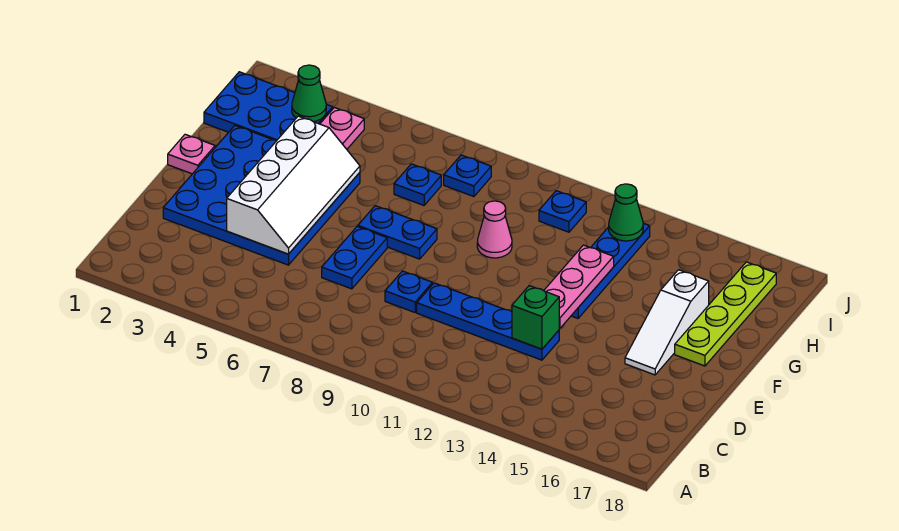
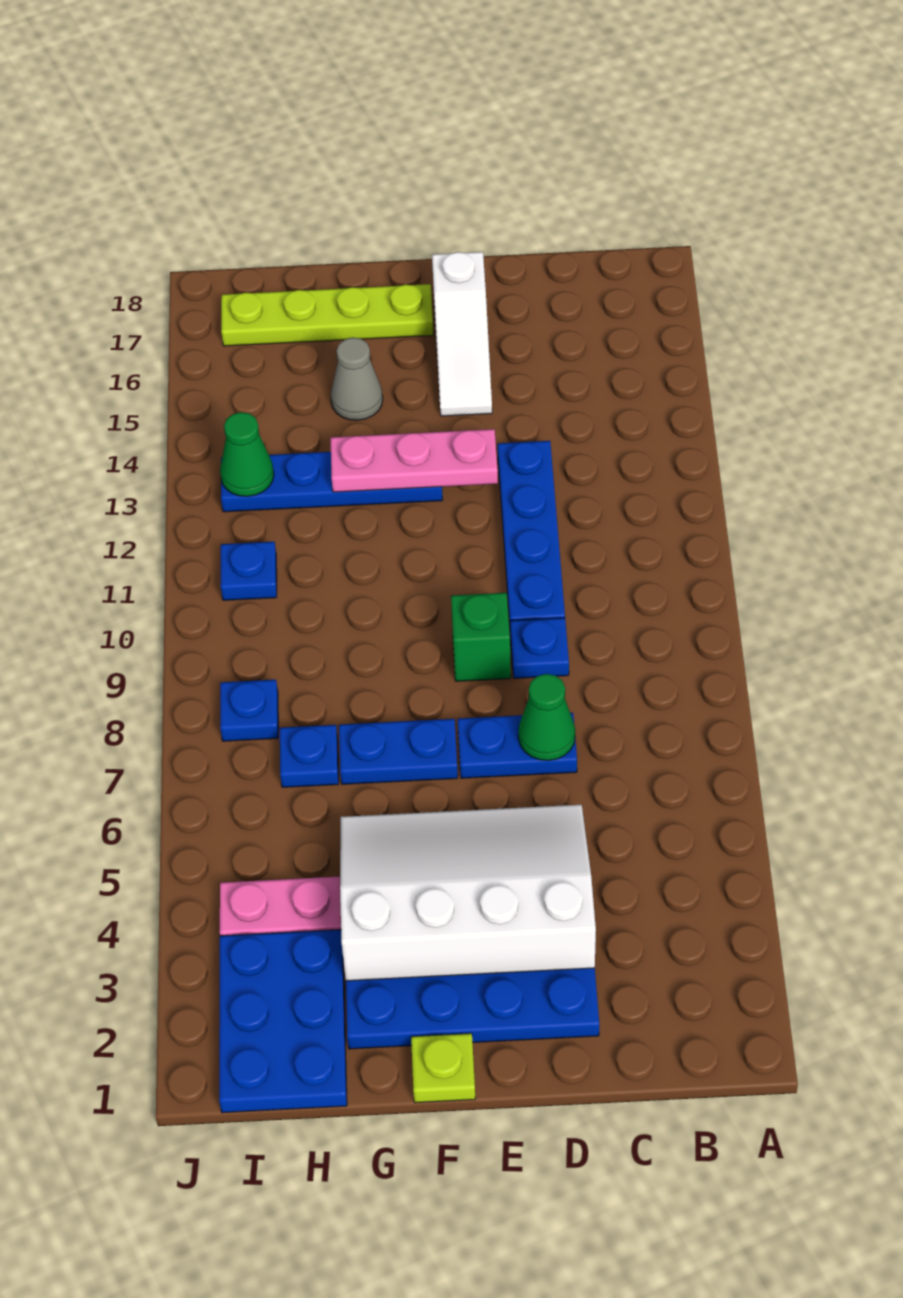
white slope D4:G5 level 2 top 4 -> white slope D3:G5 level 2 top 3
green brick D13 level 2 -> green brick E9 level 1
white slope E16:G16 level 1 top G -> white slope E15:E17 level 1 top 17
pink plate F1 level 1 -> lime plate F1 level 1
blue plate F7:F8 level 1 -> blue plate F7:G7 level 1
pink cone G10 level 1 -> none
none -> grey cone G15 level 1
green cone I3 level 2 -> green cone D7 level 2

